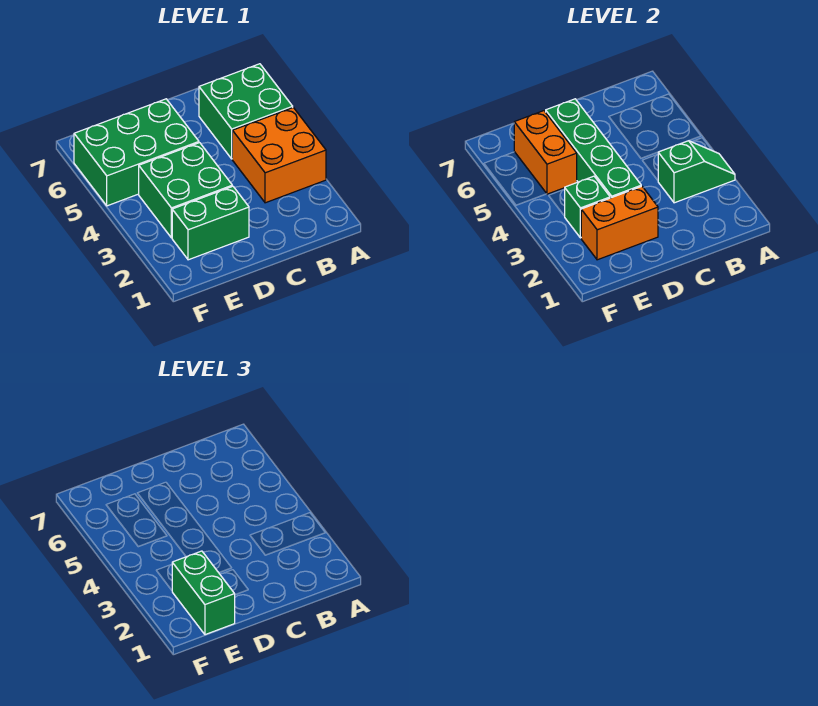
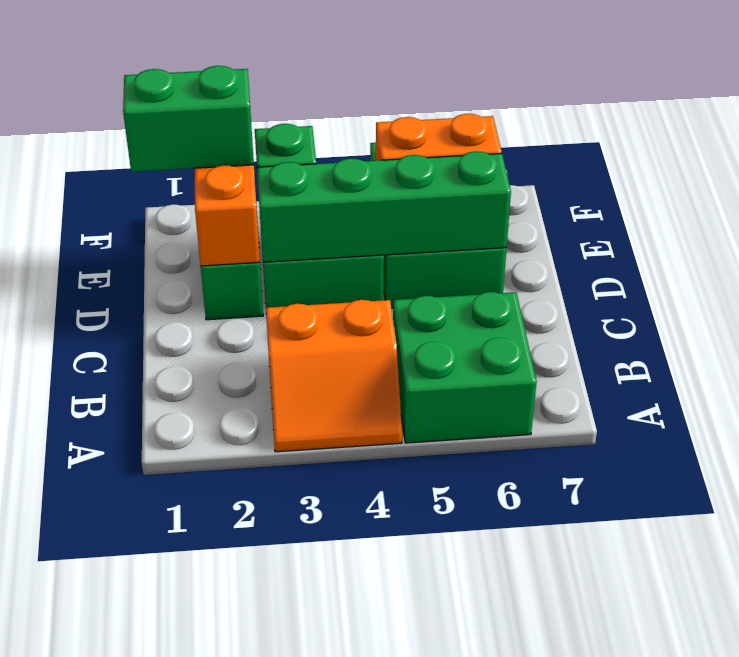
orange brick A3:B4 level 1 -> orange slope A3:B4 level 1 top B
green slope A3:B3 level 2 top B -> none

